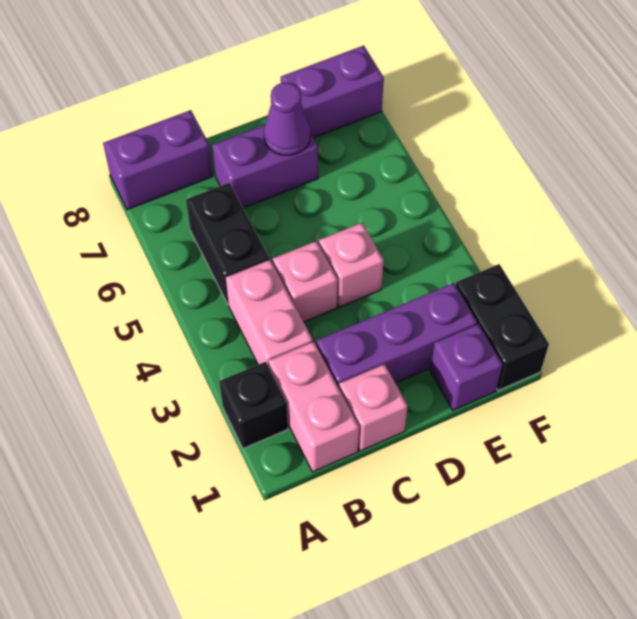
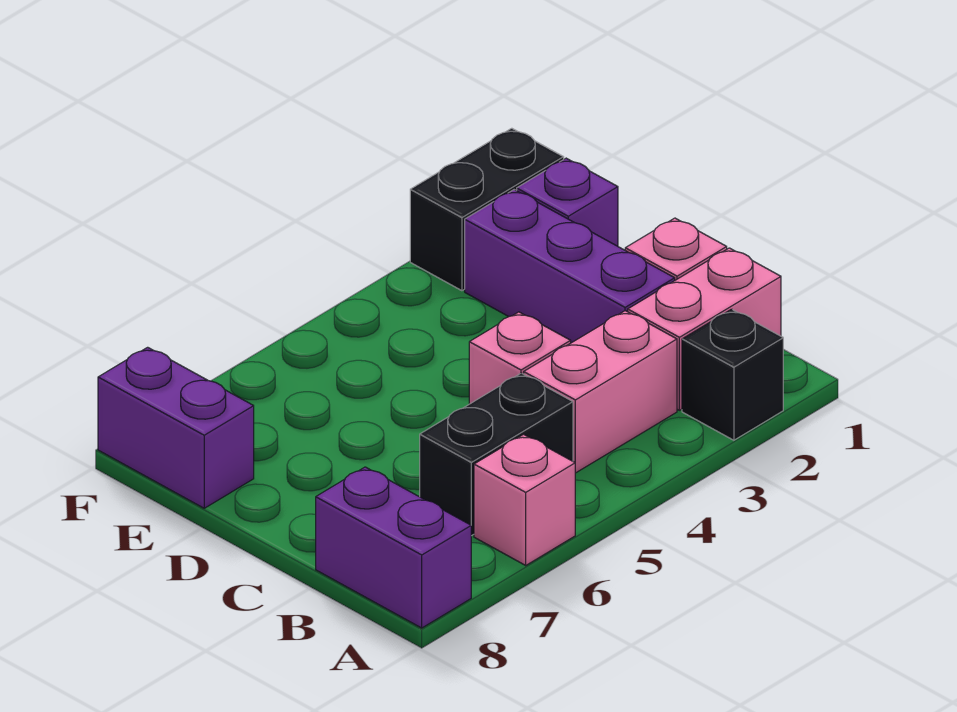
purple brick C7:D7 level 1 -> none
pink brick D4 level 1 -> pink brick A6 level 1
purple cone D7 level 2 -> none

